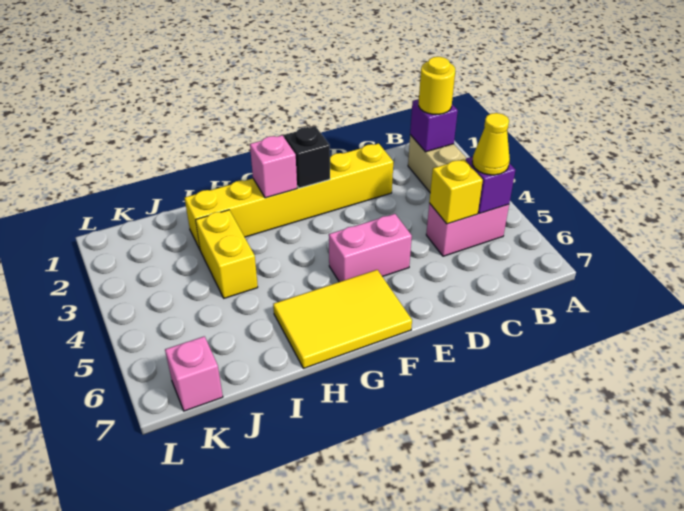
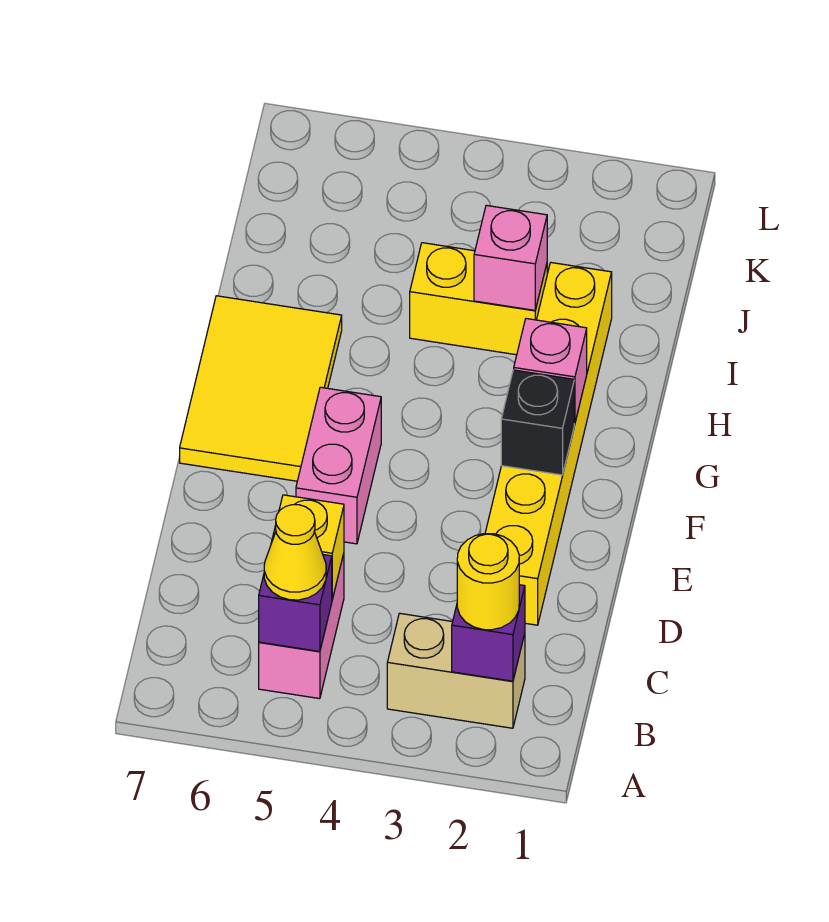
pink brick K7 level 1 -> pink brick I3 level 2

